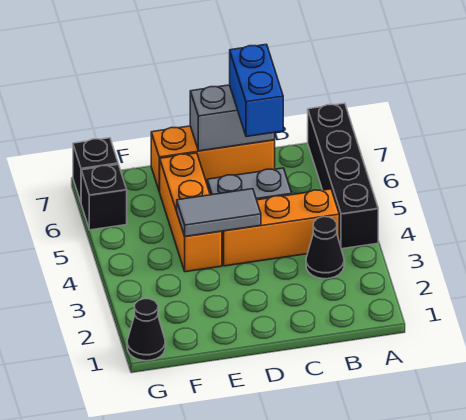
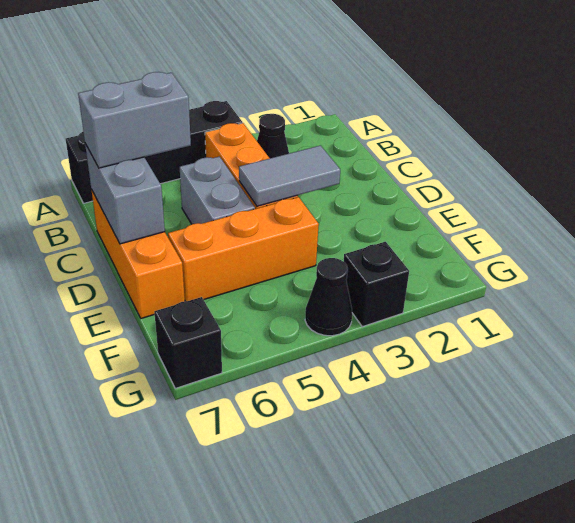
blue brick C6:C7 level 3 -> grey brick C6:C7 level 3
grey tile D4:E4 level 2 -> grey tile D3:D4 level 2
black cone G1 level 1 -> black cone G4 level 1
black brick G6 level 1 -> black brick G3 level 1

